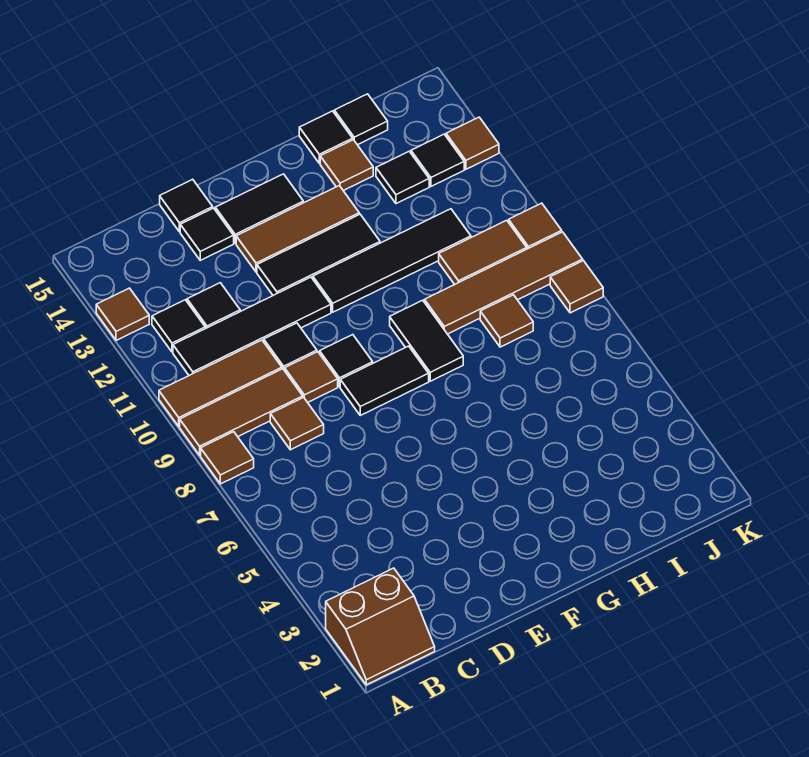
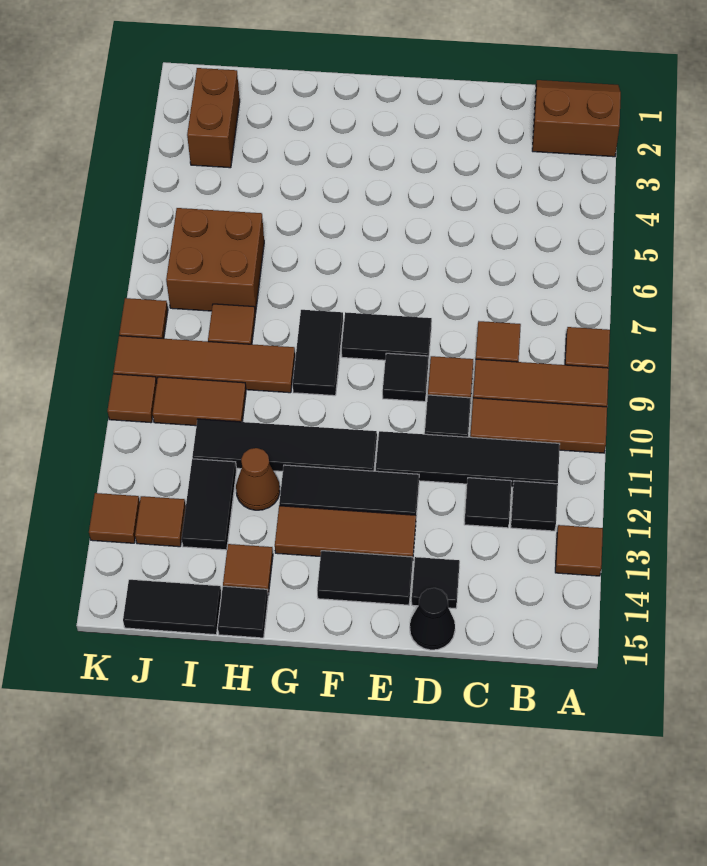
black tile D15 level 1 -> black cone D15 level 1
none -> brown cone H12 level 1
none -> brown brick I6:J7 level 1
black tile I13 level 1 -> black tile I12:I13 level 1
black tile I15 level 1 -> black tile I15:J15 level 1
none -> brown brick J2:J3 level 1
black tile J13 level 1 -> brown tile J13 level 1

